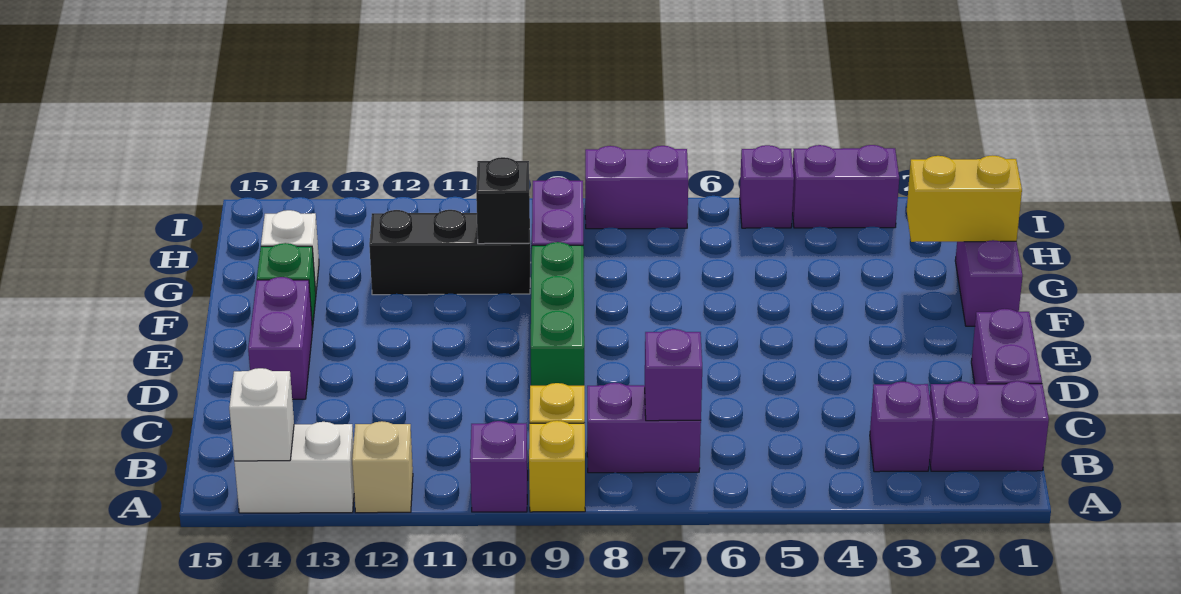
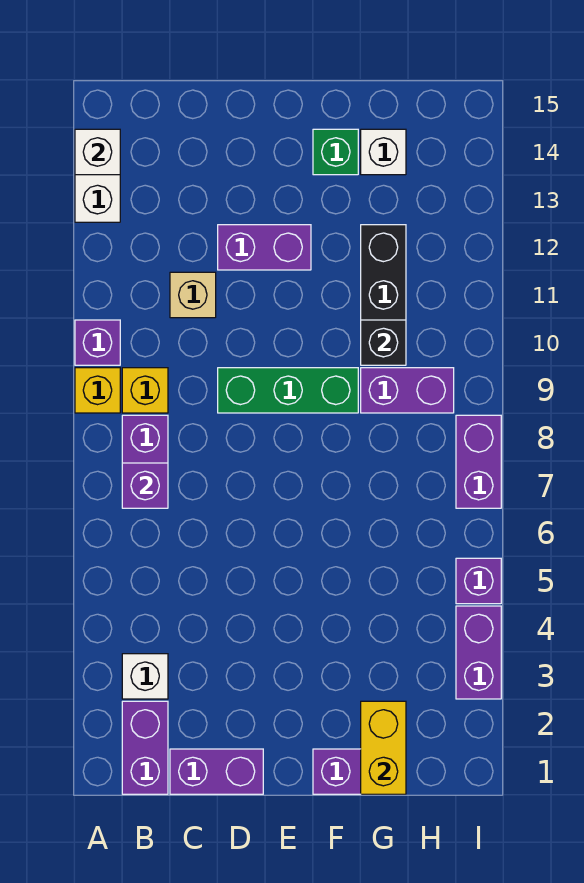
tan brick A12 level 1 -> tan brick C11 level 1
purple brick B3 level 1 -> white brick B3 level 1
purple brick D14:E14 level 1 -> purple brick D12:E12 level 1

